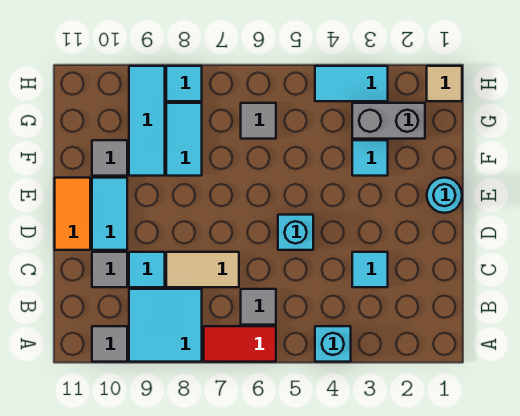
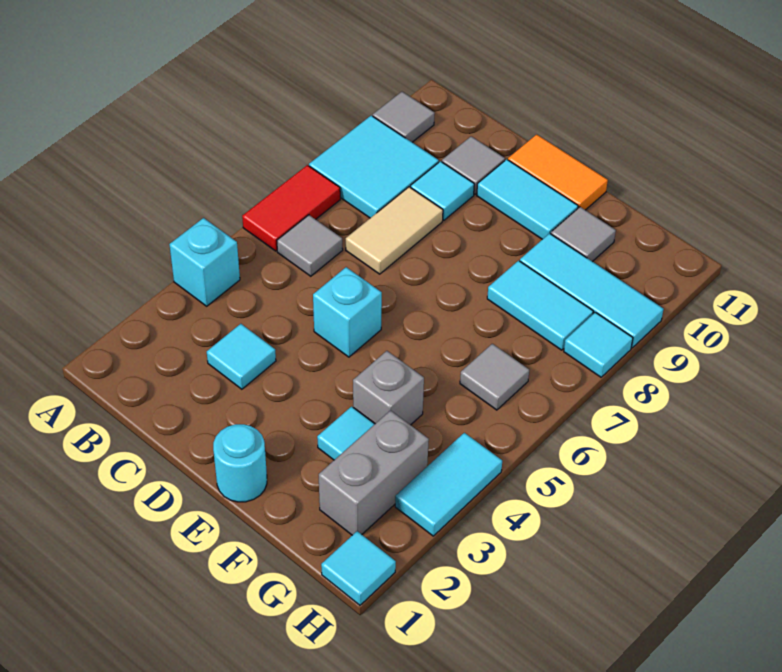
none -> grey brick F4 level 1
tan tile H1 level 1 -> cyan tile H1 level 1

